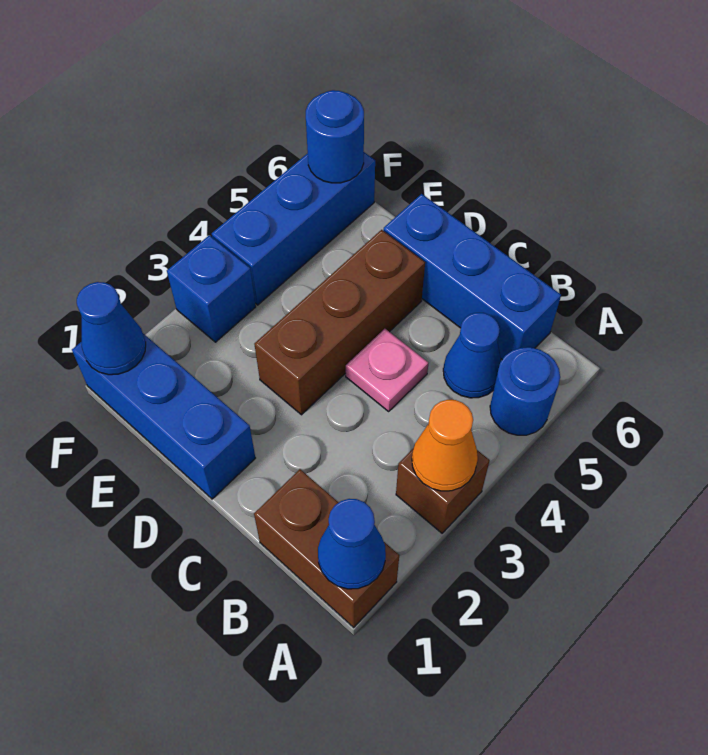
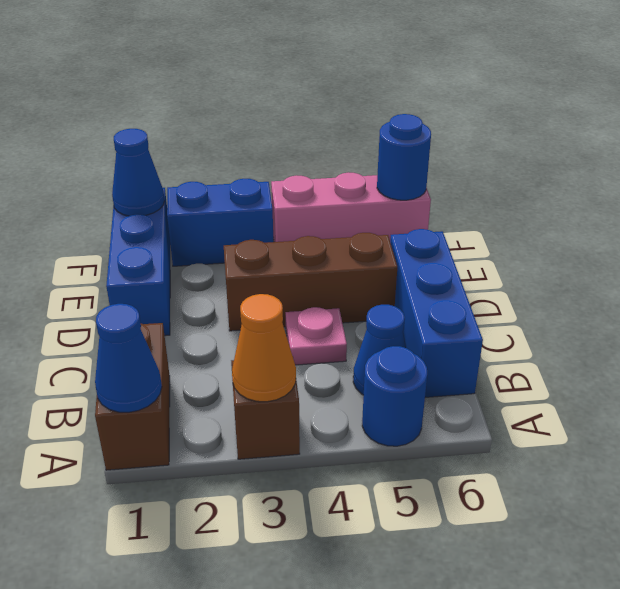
blue brick F3 level 1 -> blue brick F2:F3 level 1
blue brick F4:F6 level 1 -> pink brick F4:F6 level 1

